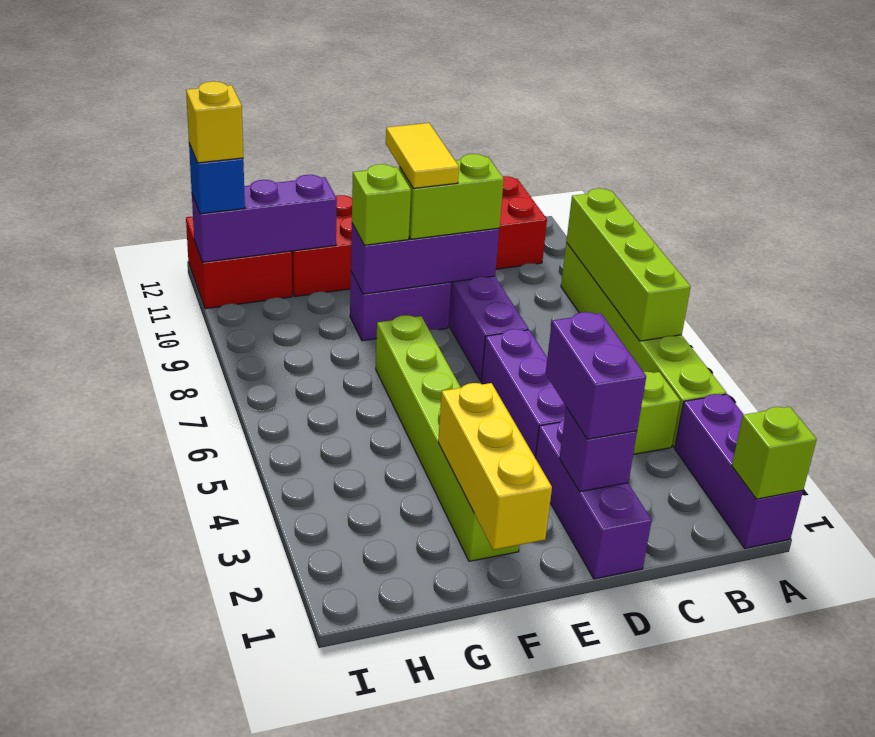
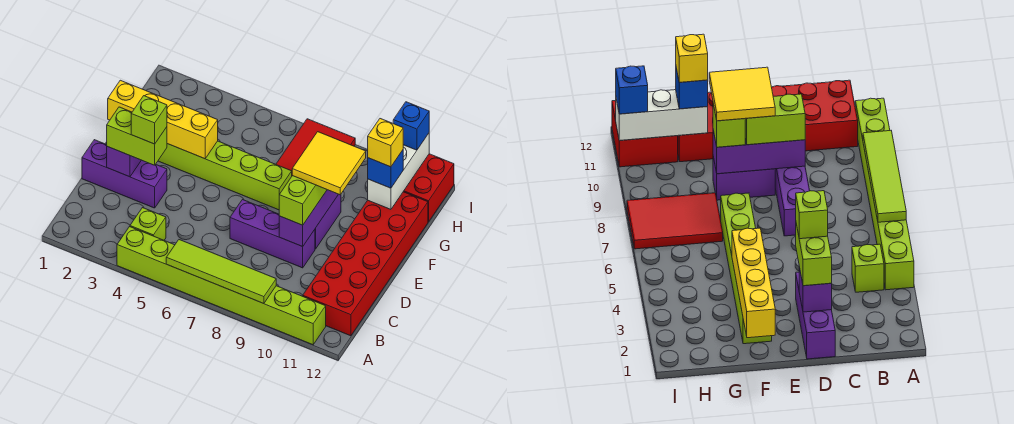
purple brick A1:A3 level 1 -> none
lime brick A1 level 2 -> lime brick D3 level 4
lime brick A4:A9 level 1 -> lime brick A4:A11 level 1
lime brick A6:A9 level 2 -> lime tile A6:A9 level 2
purple brick D2:D3 level 3 -> lime brick D2:D3 level 3
purple brick D4:D6 level 1 -> none
yellow tile E9:E10 level 4 -> yellow tile E9:F10 level 4
yellow brick F1:F3 level 2 -> yellow brick F1:F4 level 2
none -> red tile G7:I8 level 1
purple brick G11:I11 level 2 -> white brick G11:I11 level 2
none -> blue brick G11 level 3
yellow brick I11 level 4 -> yellow brick G11 level 4

